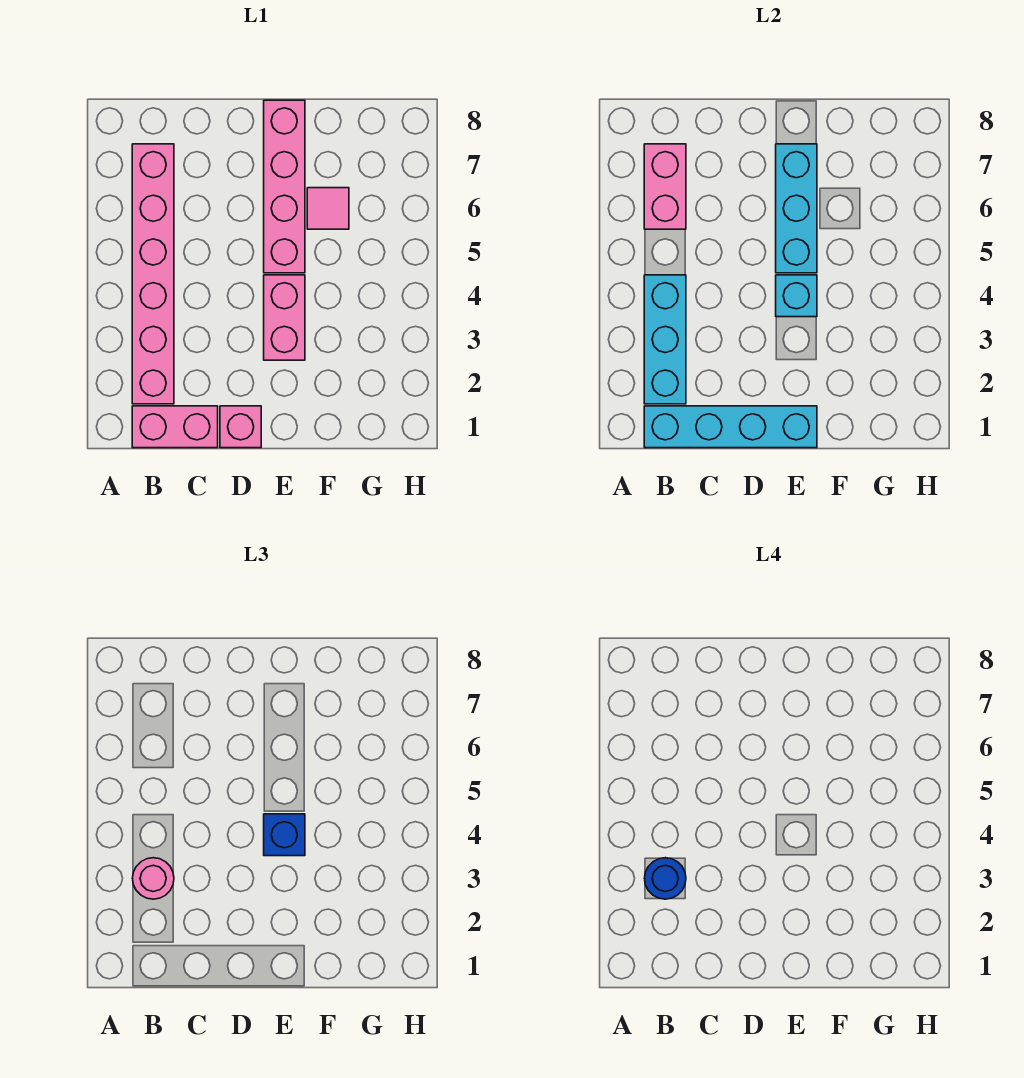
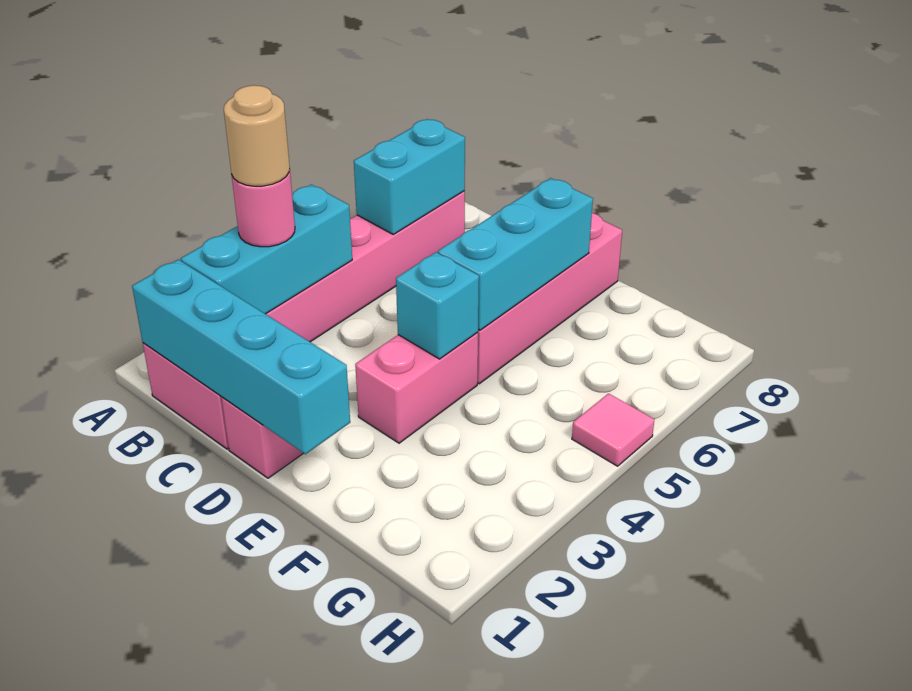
blue round brick B3 level 4 -> tan round brick B3 level 4
pink brick B6:B7 level 2 -> cyan brick B6:B7 level 2
blue brick E4 level 3 -> none
pink tile F6 level 1 -> pink tile H5 level 1

